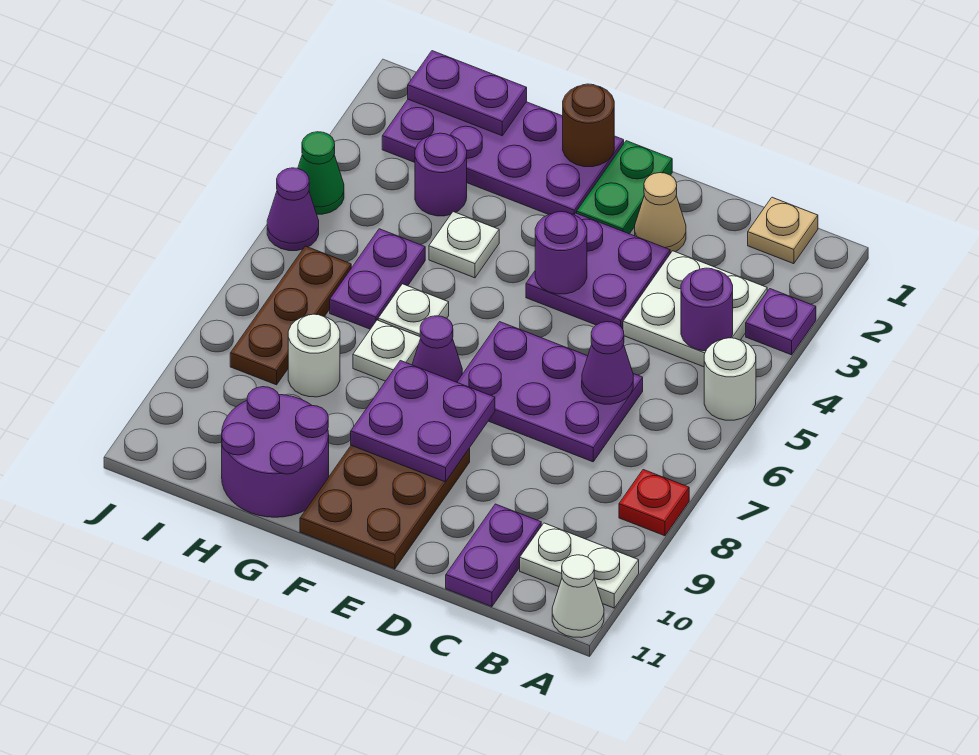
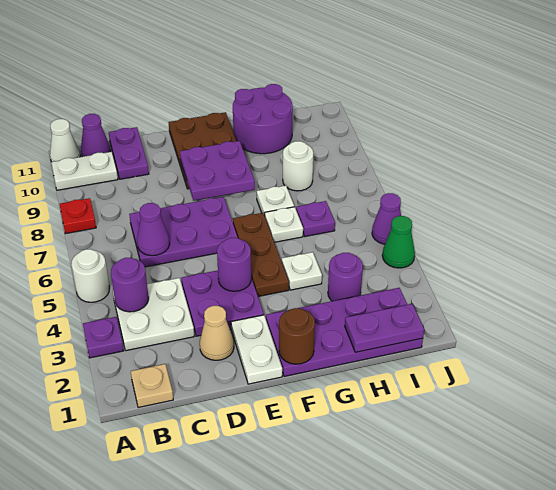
green plate E1:E2 level 1 -> white plate E1:E2 level 1
purple cone F7 level 1 -> purple cone B11 level 1
purple plate H5:H6 level 1 -> purple plate H6 level 1
brown plate I6:I8 level 1 -> brown plate F4:F6 level 1

